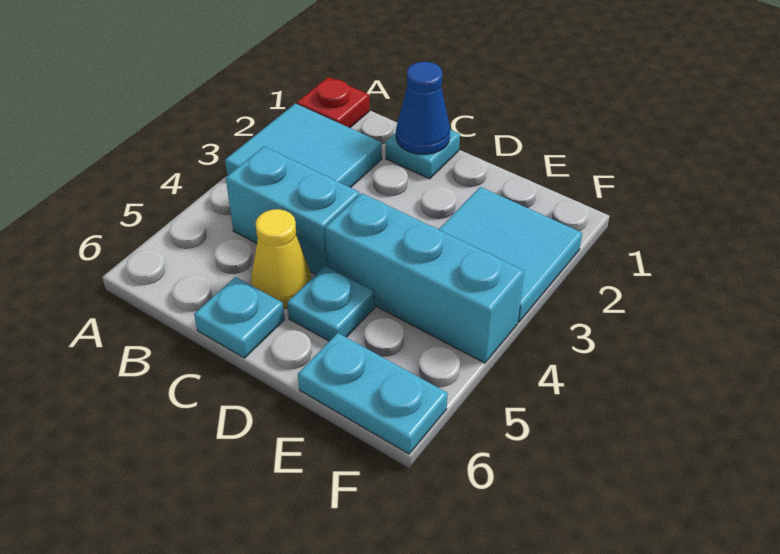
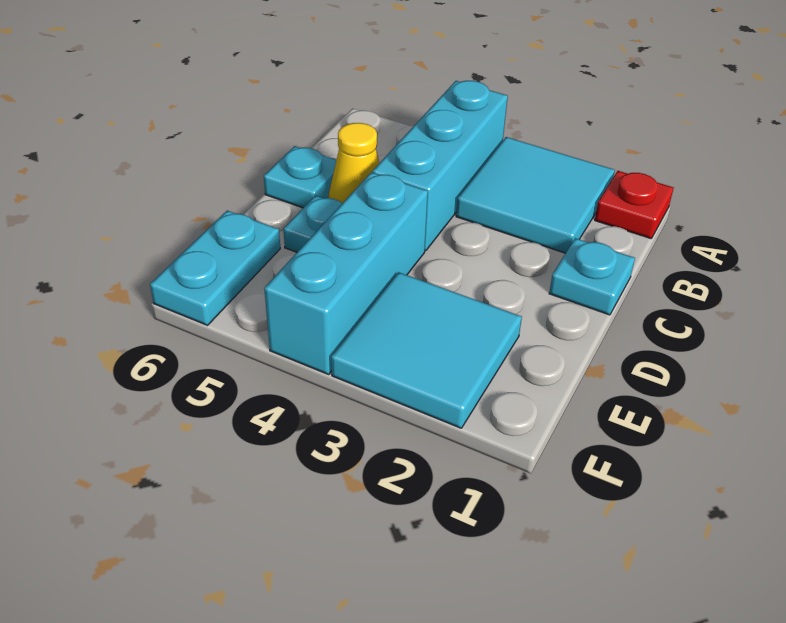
cyan brick B4:C4 level 1 -> cyan brick A4:C4 level 1
blue cone C1 level 2 -> none

